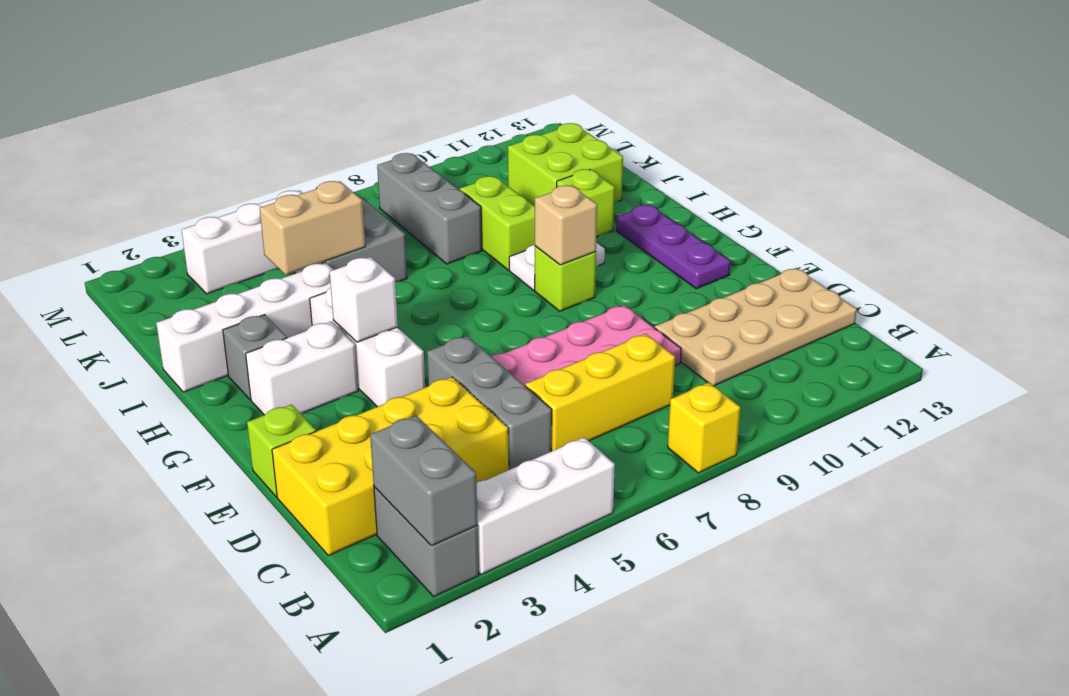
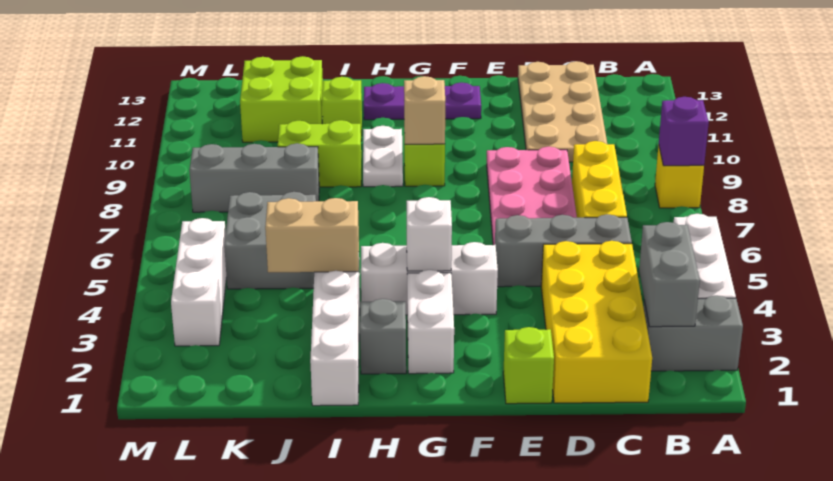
grey brick A2:B2 level 2 -> grey brick B2:B3 level 2
none -> purple brick A8 level 2
tan brick J4:J5 level 2 -> tan brick I4:J4 level 2

